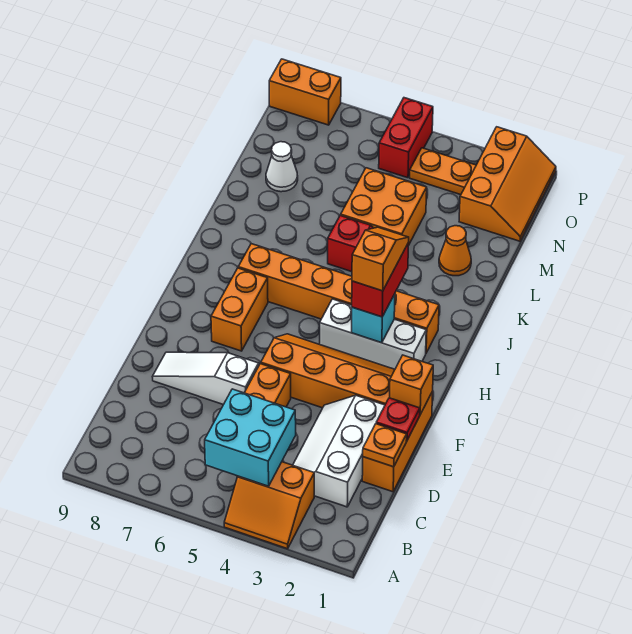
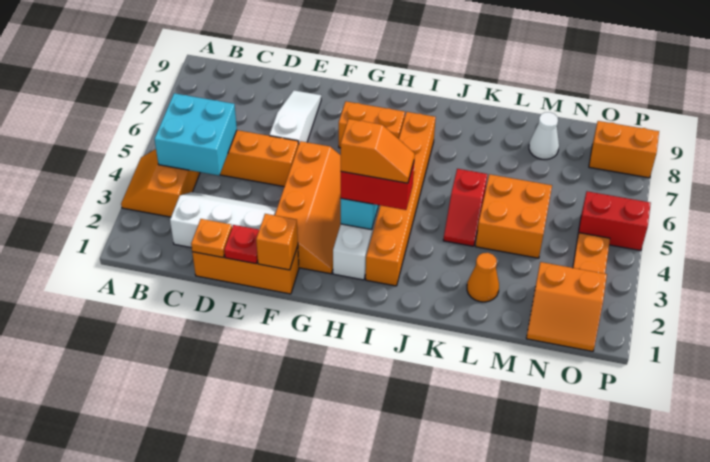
orange slope N1:P2 level 1 top 2 -> orange slope N1:O2 level 1 top 2
orange brick P8:P9 level 1 -> orange brick O8:P8 level 1

